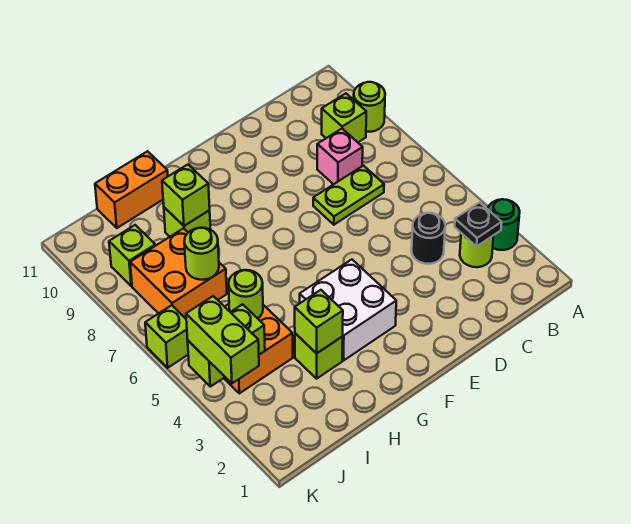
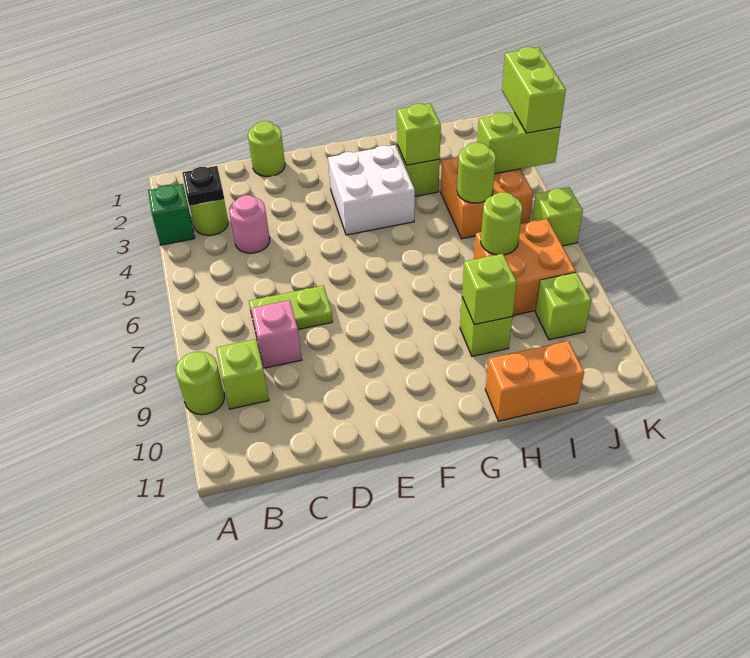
green round brick A3 level 1 -> green brick A3 level 1
black round brick C4 level 1 -> pink round brick C4 level 1
none -> lime round brick D1 level 1

